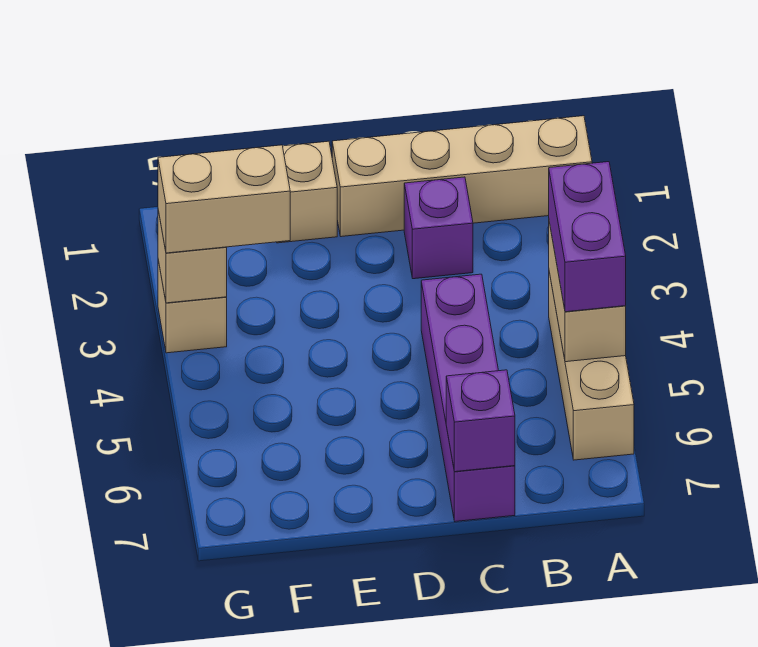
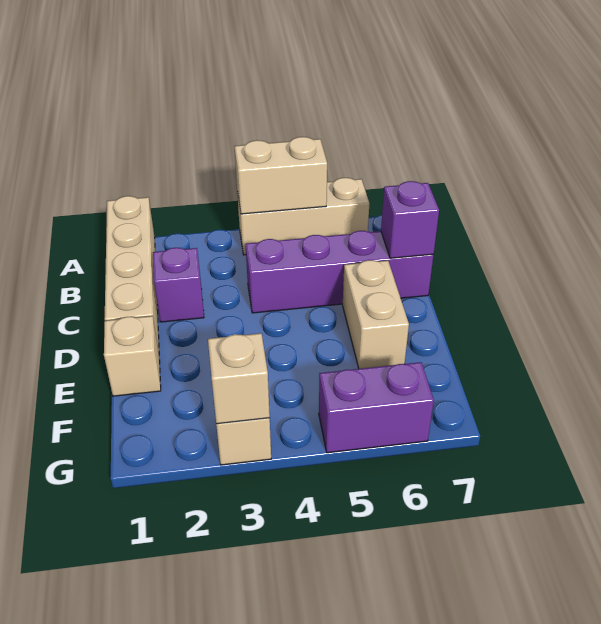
purple brick A4:A5 level 3 -> purple brick G5:G6 level 1
tan brick F3:G3 level 3 -> tan brick D6:E6 level 1

